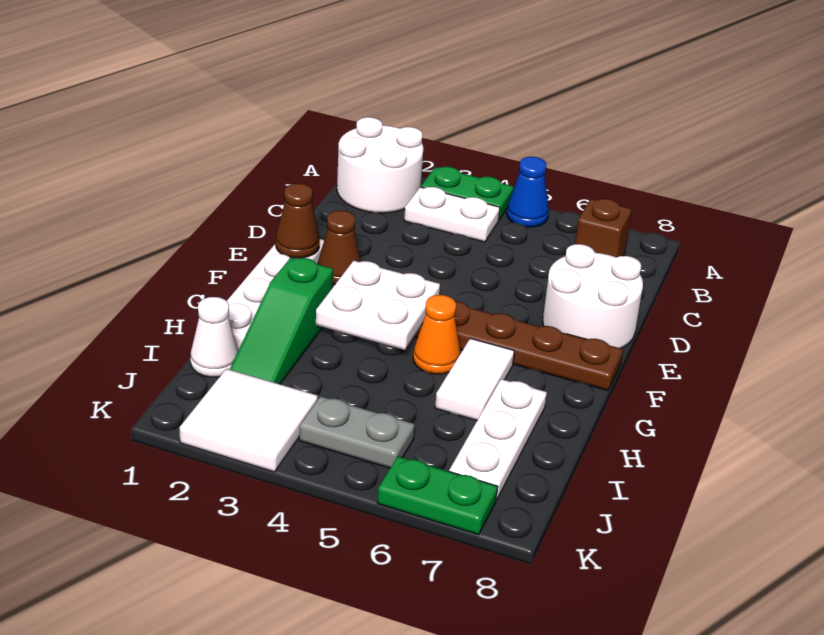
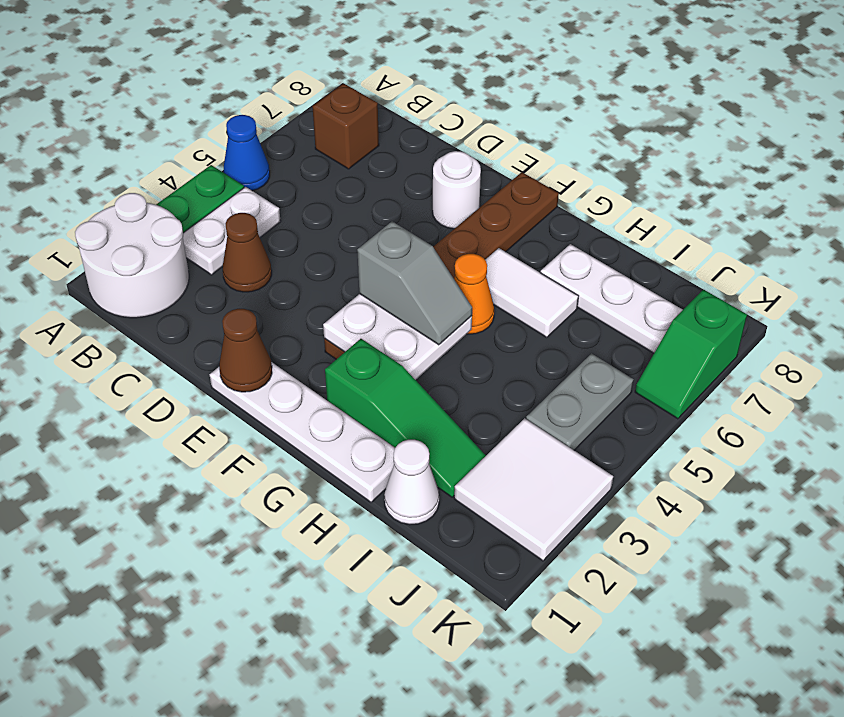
white round brick D7:E8 level 1 -> white round brick E7 level 1
brown cone E2 level 1 -> brown cone C3 level 1
none -> grey slope F4:G4 level 3 top F
green plate K6:K7 level 1 -> green slope K6:K7 level 1 top 7

